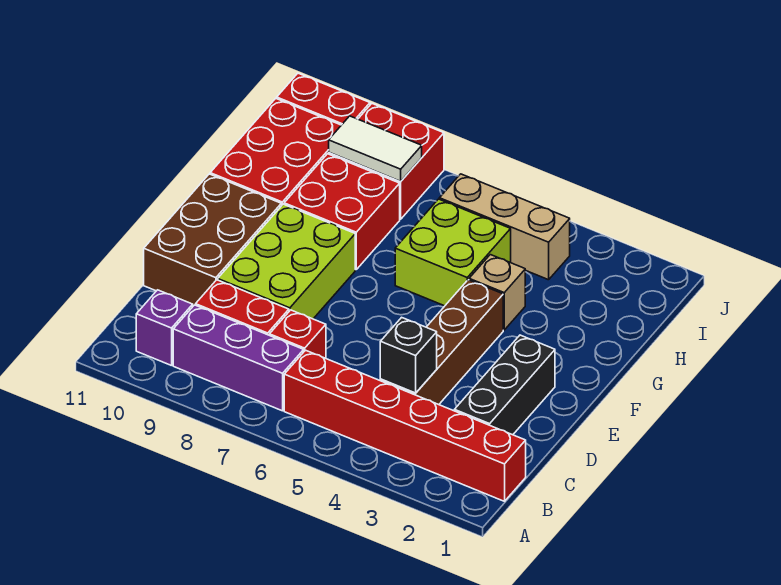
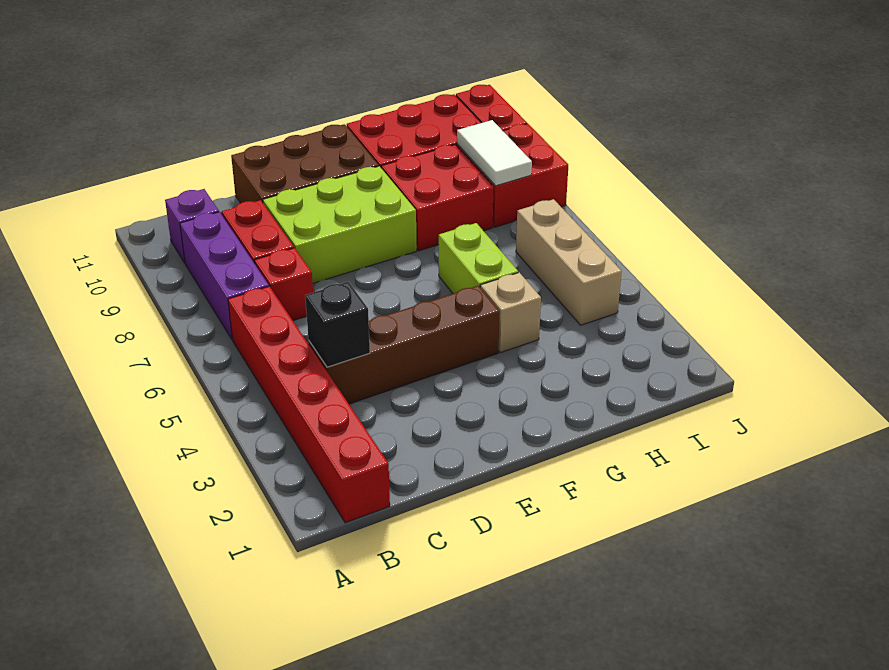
black brick C2:E2 level 1 -> none
lime brick G5:H6 level 1 -> lime brick G5:G6 level 1

